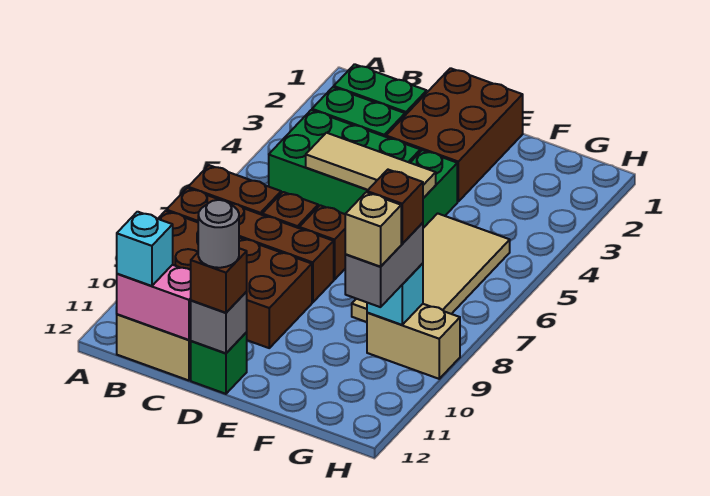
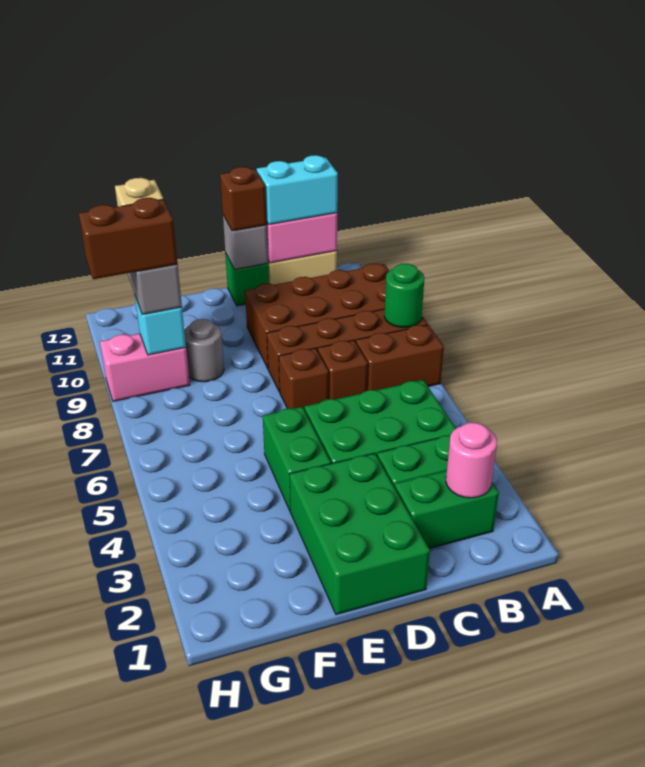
none -> green round brick A8 level 2
none -> pink round brick B2 level 2
cyan brick B12 level 3 -> cyan brick B12:C12 level 3
tan tile C5:E5 level 2 -> none
brown brick D1:E3 level 1 -> green brick D1:E3 level 1
grey round brick D12 level 4 -> grey round brick F9 level 1
tan tile F5:G8 level 1 -> none
tan brick G9:H9 level 1 -> pink brick G9:H9 level 1
brown brick G9 level 4 -> brown brick G9:H9 level 4

